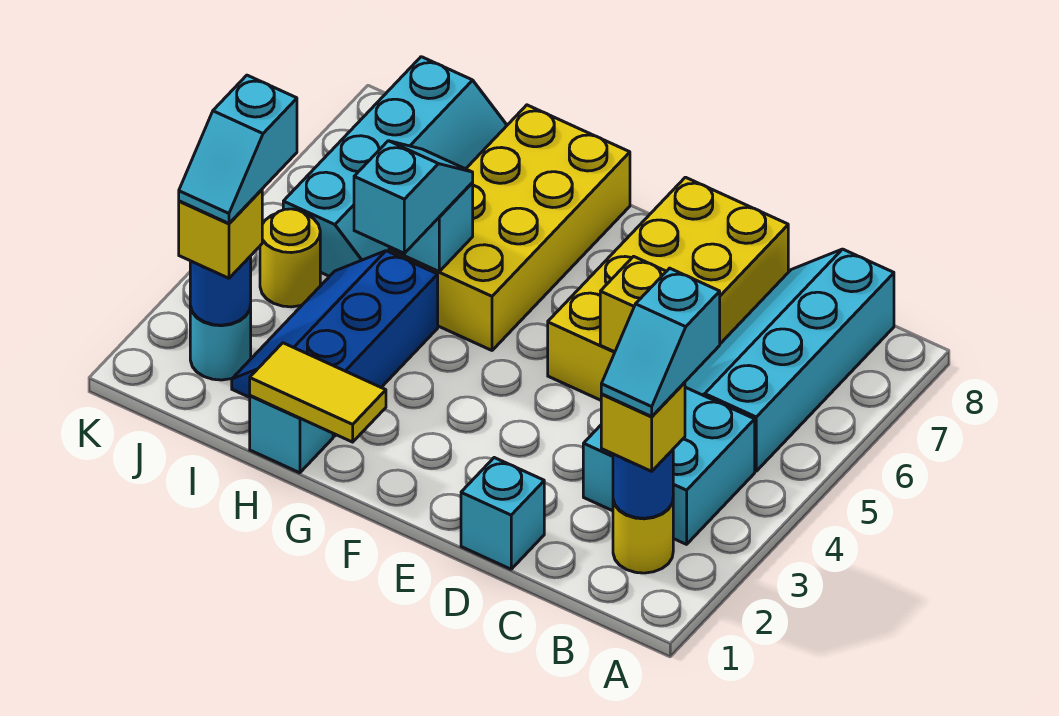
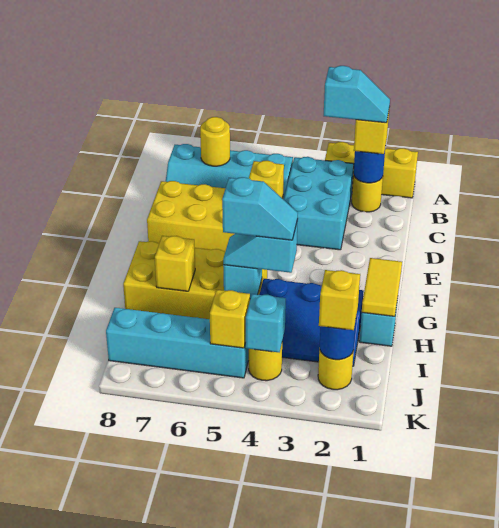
none -> yellow brick A1:A3 level 1
cyan brick B3:C4 level 1 -> cyan brick B3:D4 level 1
none -> yellow round brick B7 level 2
cyan brick D1 level 1 -> cyan brick J4 level 2
none -> yellow brick H7 level 2
cyan round brick J2 level 1 -> yellow round brick J2 level 1
cyan slope J2:J3 level 4 top 3 -> cyan slope H4:H5 level 4 top 5
none -> yellow brick J5 level 2

